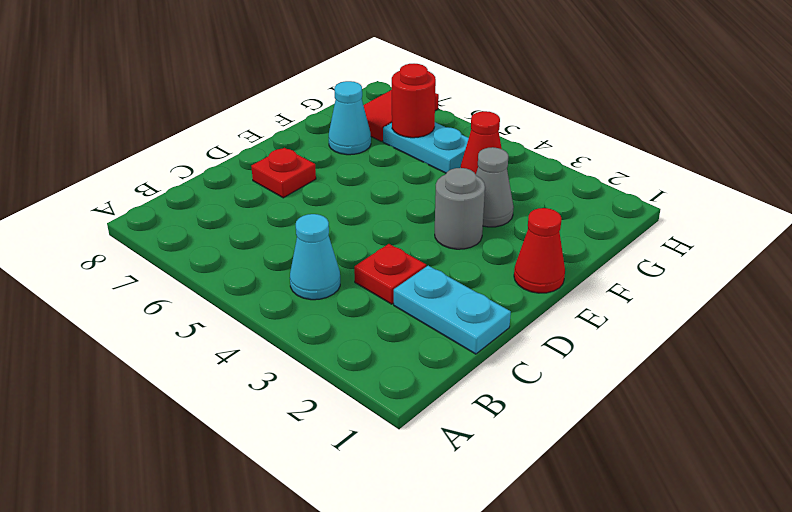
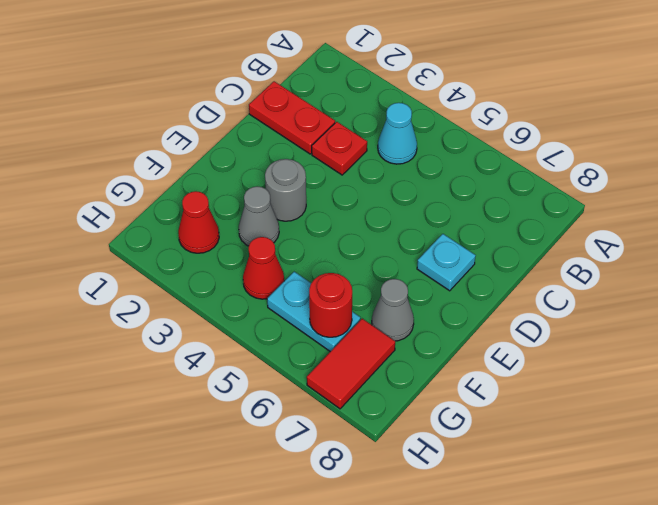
cyan plate C1:C2 level 1 -> red plate C1:C2 level 1
red plate D7 level 1 -> cyan plate D7 level 1
red cone E1 level 1 -> red cone G2 level 1
cyan cone F7 level 1 -> grey cone F7 level 1

